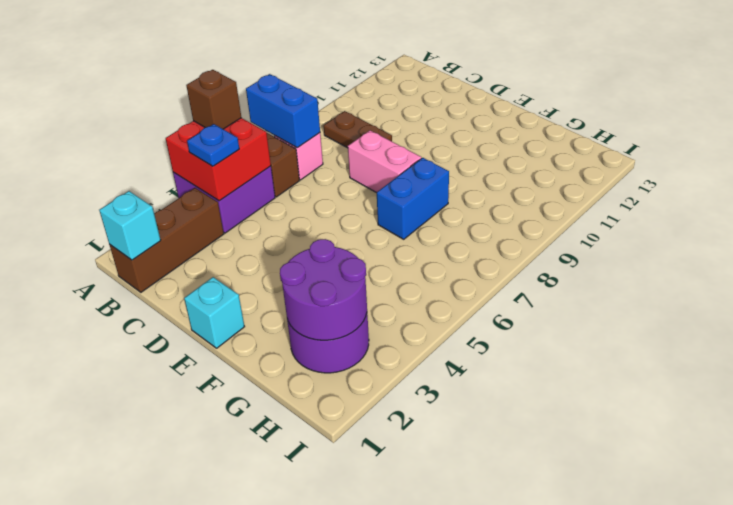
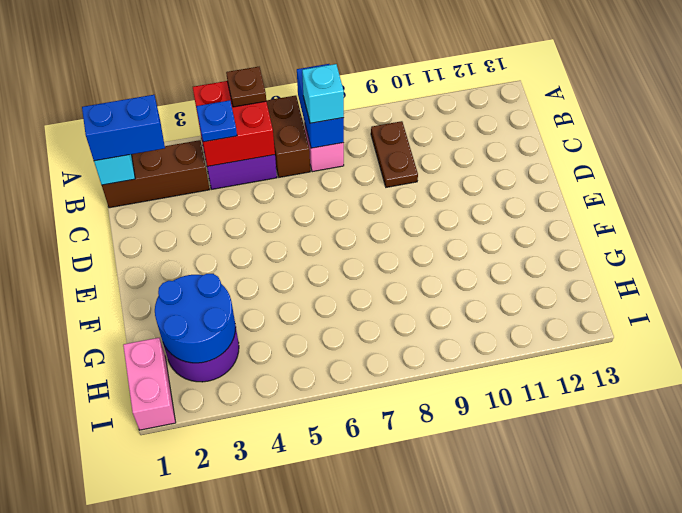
brown brick A5 level 3 -> brown plate A5 level 3
pink brick D8:E8 level 1 -> pink brick H1:I1 level 1
cyan brick E1 level 1 -> cyan brick B7 level 3
blue brick F7:F8 level 1 -> blue brick B1:B2 level 3
purple round brick G2:H3 level 2 -> blue round brick G2:H3 level 2

